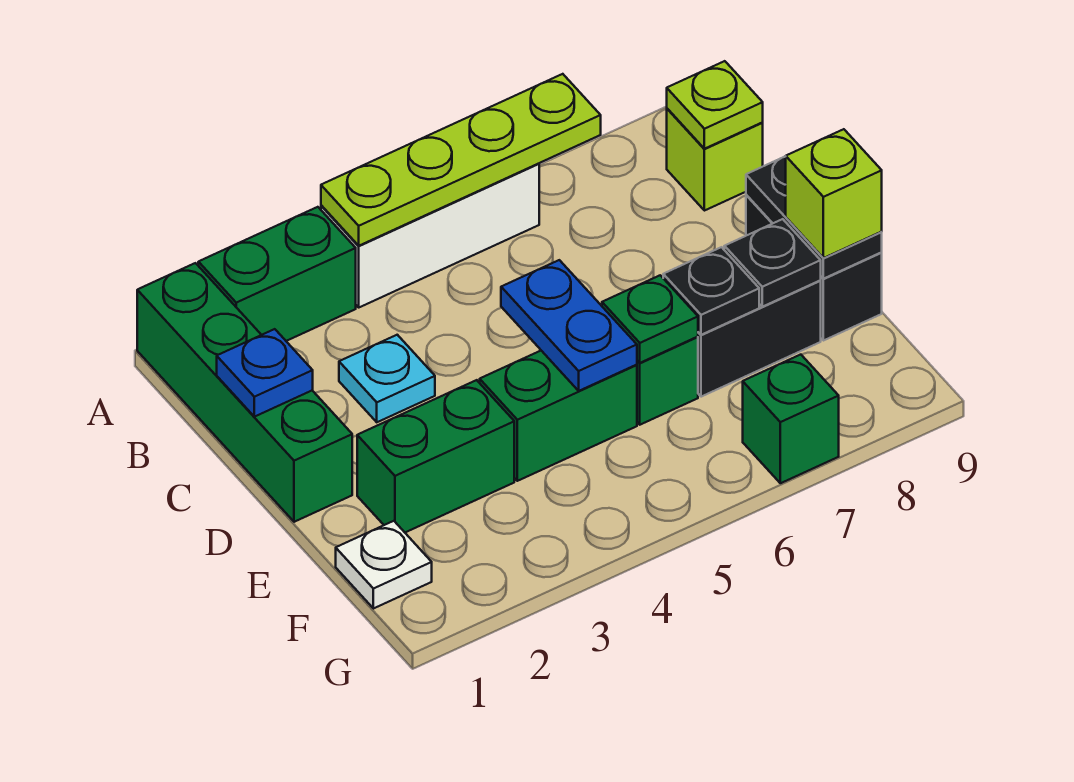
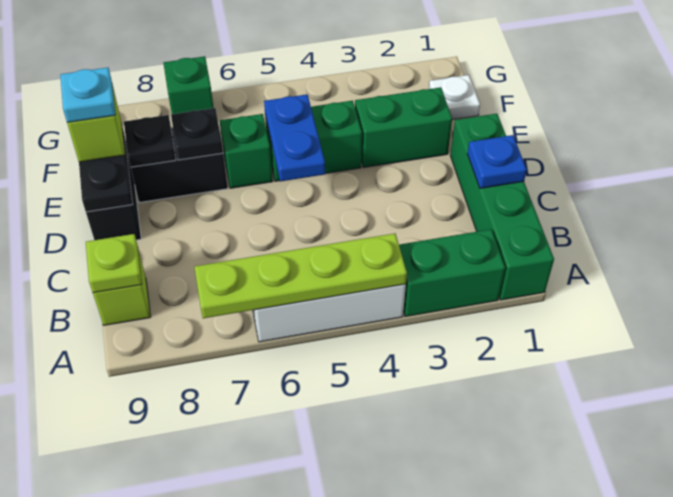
cyan plate C3 level 1 -> cyan plate E9 level 4
green plate E6 level 2 -> none

